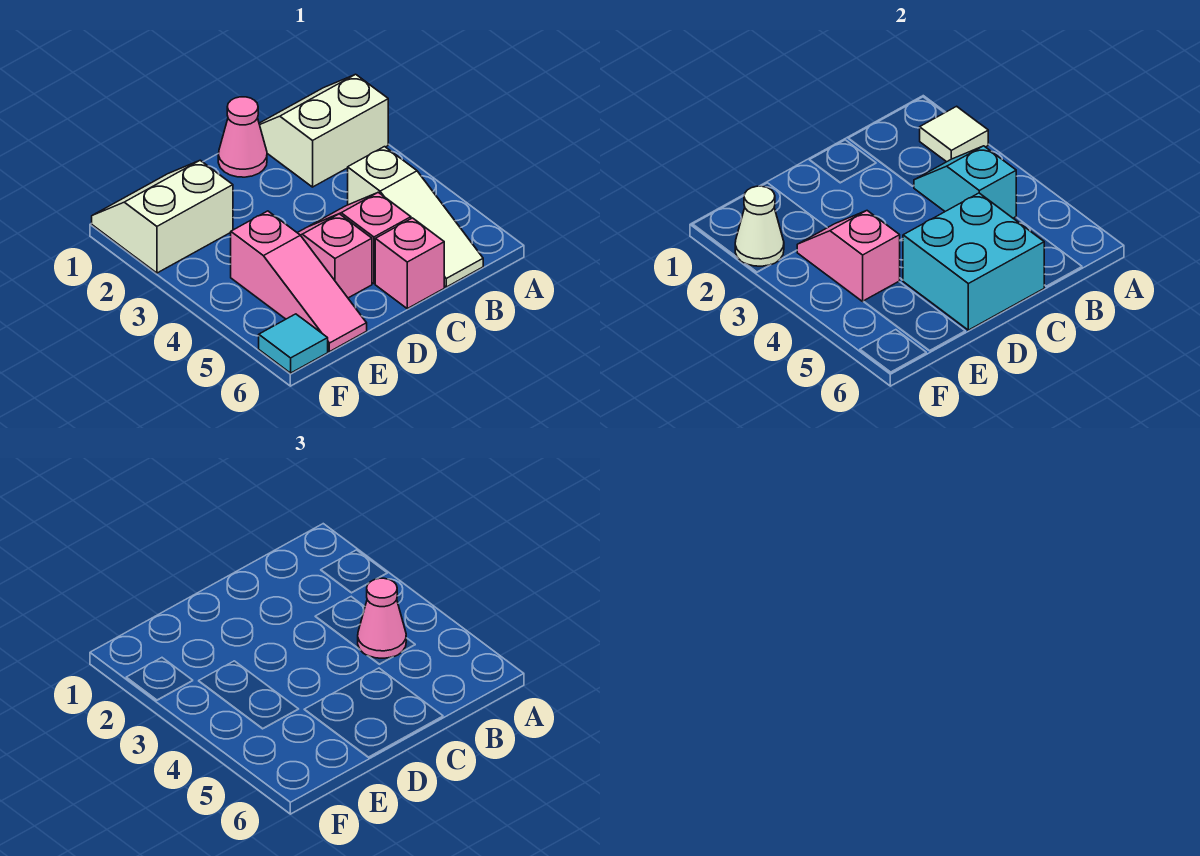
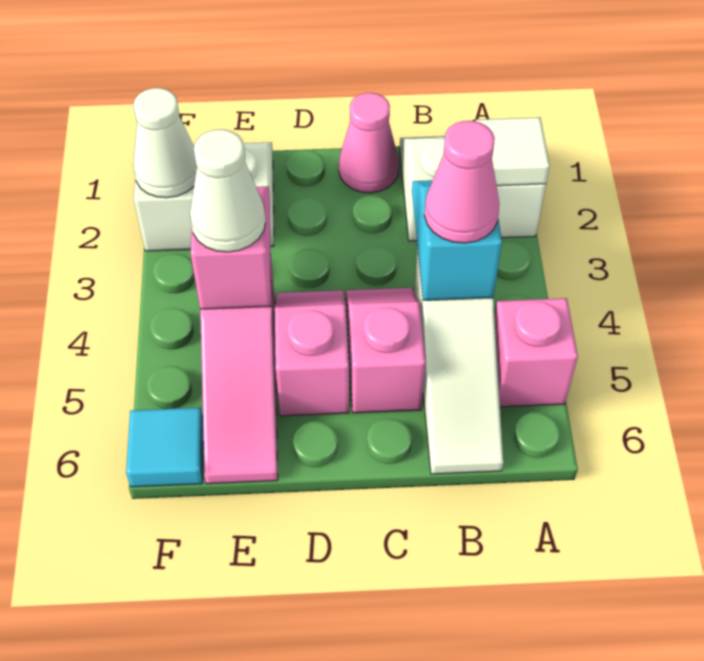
cyan brick C5:D6 level 2 -> none
pink brick C6 level 1 -> pink brick A5 level 1
none -> white cone E4 level 3

